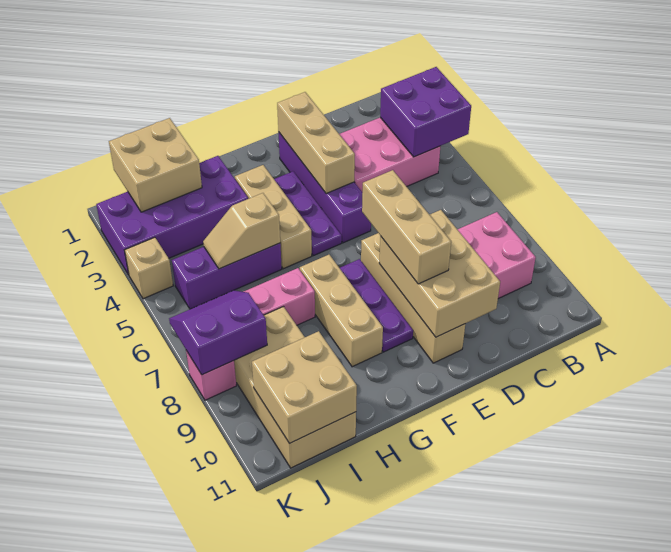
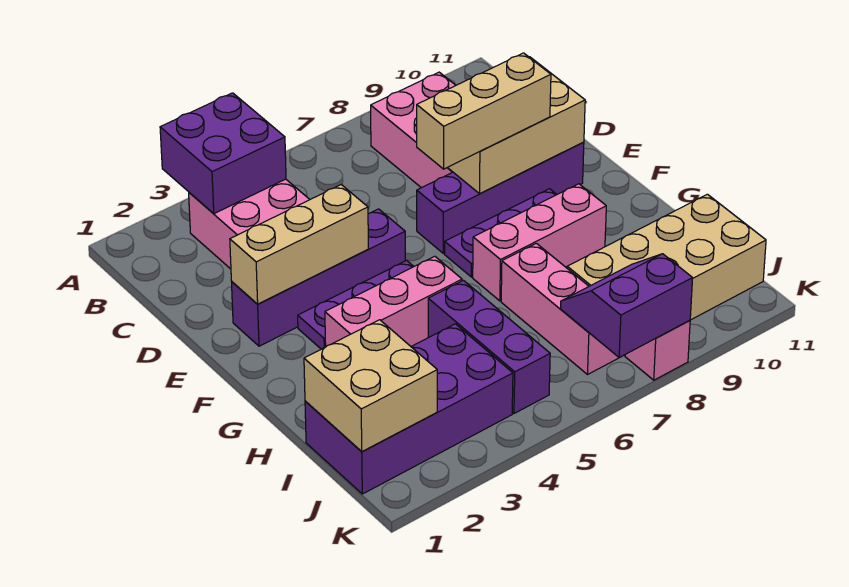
tan brick E7:E10 level 1 -> purple brick E7:E10 level 1
tan brick G3:G5 level 1 -> pink brick G3:G5 level 1
tan brick G7:G9 level 1 -> pink brick G7:G9 level 1
purple brick H2:K3 level 1 -> purple brick I1:J4 level 1
tan slope H5:I5 level 2 top H -> none
tan brick I10:J11 level 2 -> none
purple slope J7:K8 level 2 top 8 -> purple slope J7:K8 level 2 top K
tan brick K4 level 1 -> none

